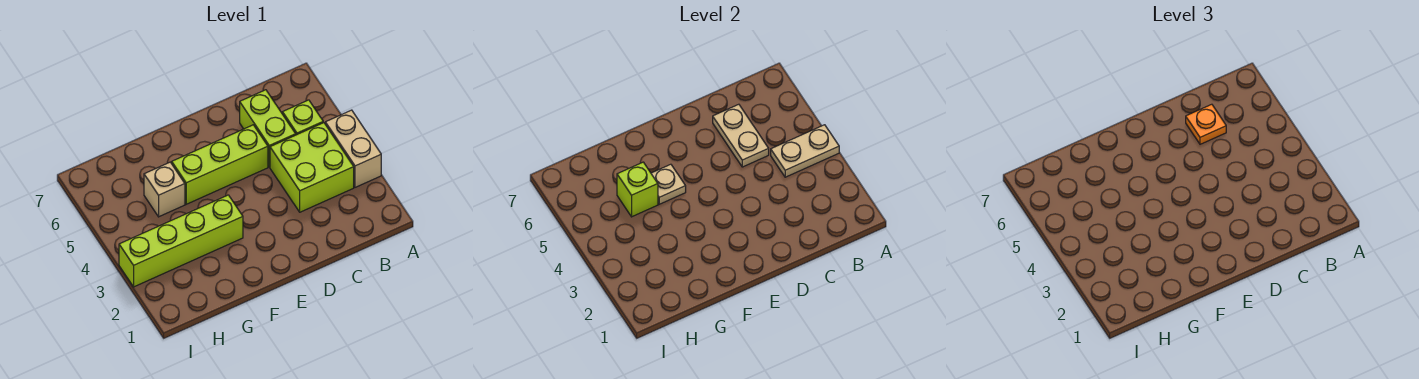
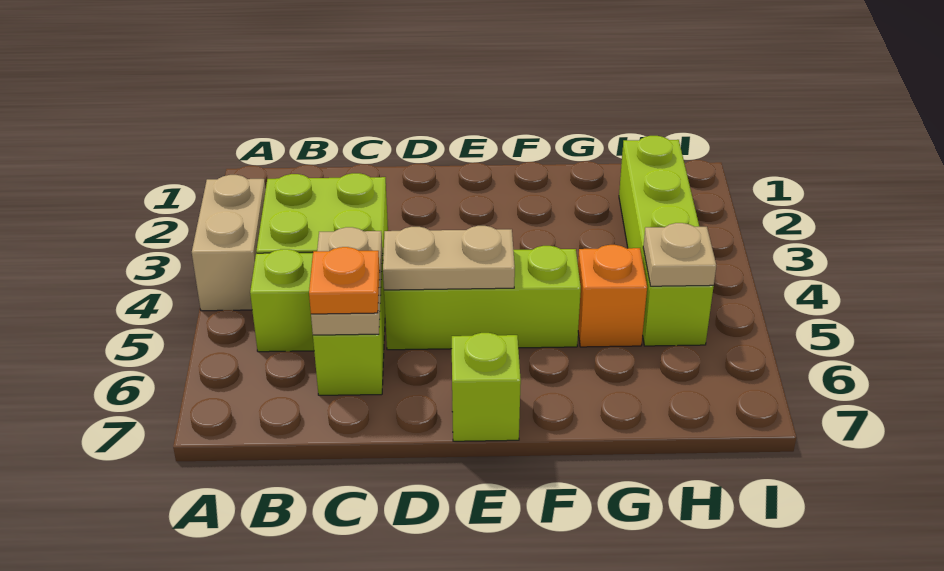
tan plate A4:B4 level 2 -> tan plate D5:E5 level 2
lime brick F3:I3 level 1 -> lime brick H2:H5 level 1
tan plate F5 level 2 -> tan plate H5 level 2
tan brick G5 level 1 -> orange brick G5 level 1
lime brick G5 level 2 -> lime brick E7 level 1

